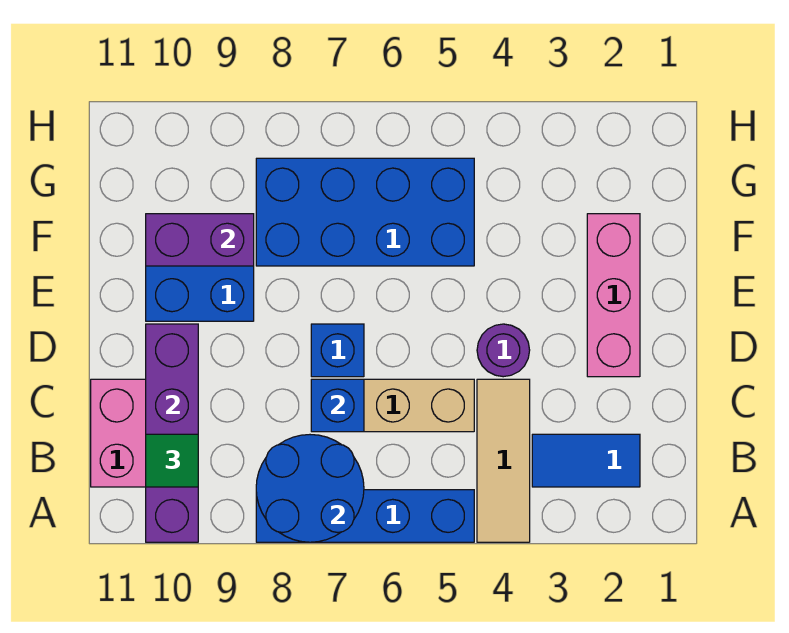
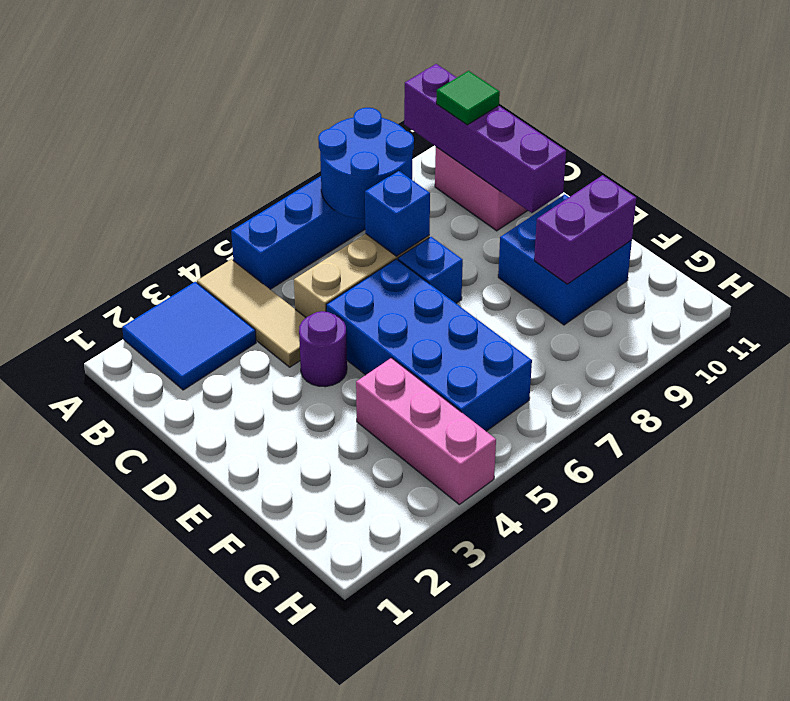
blue tile B2:B3 level 1 -> blue tile A2:B3 level 1
pink brick D2:F2 level 1 -> pink brick F4:H4 level 1
blue brick F5:G8 level 1 -> blue brick D5:G6 level 1

